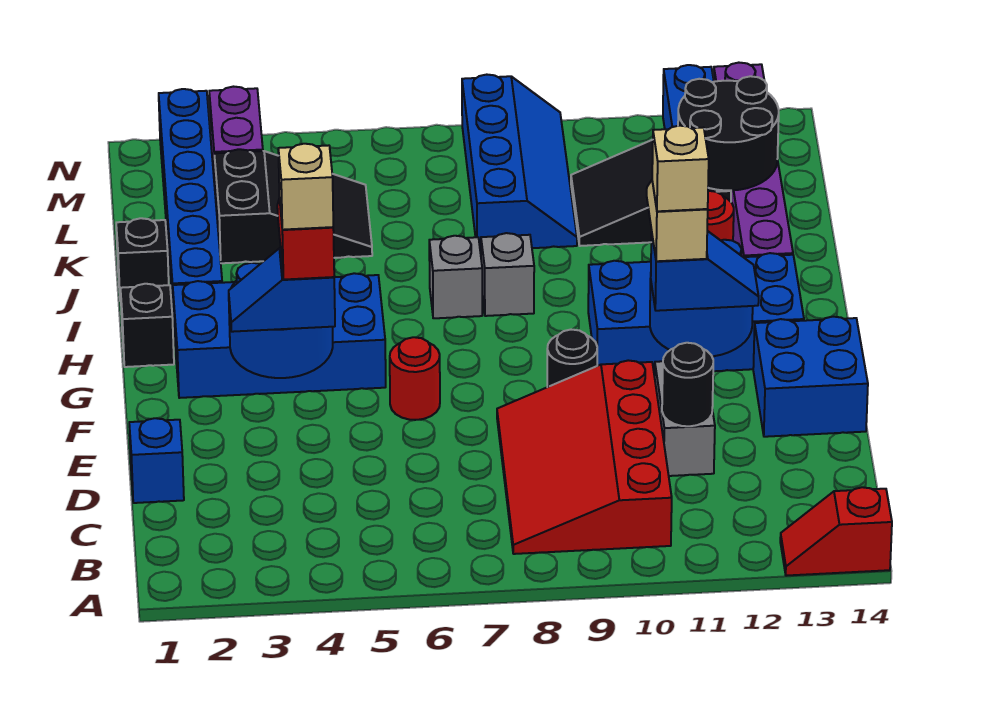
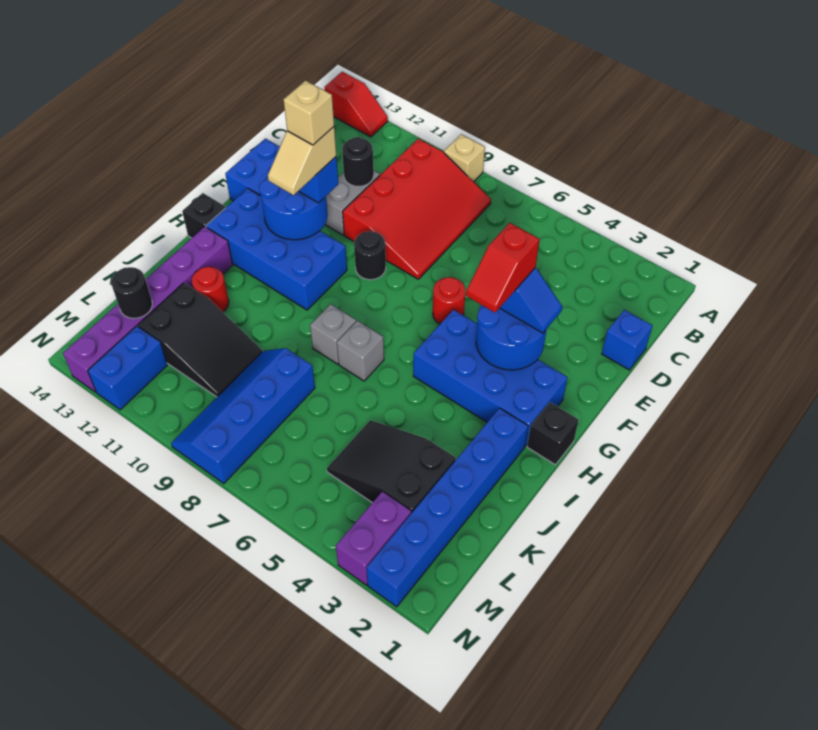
tan brick F4 level 5 -> tan brick A9 level 1
black brick J1 level 1 -> black brick H14 level 1
black round brick K12:L13 level 2 -> black round brick L13 level 2

